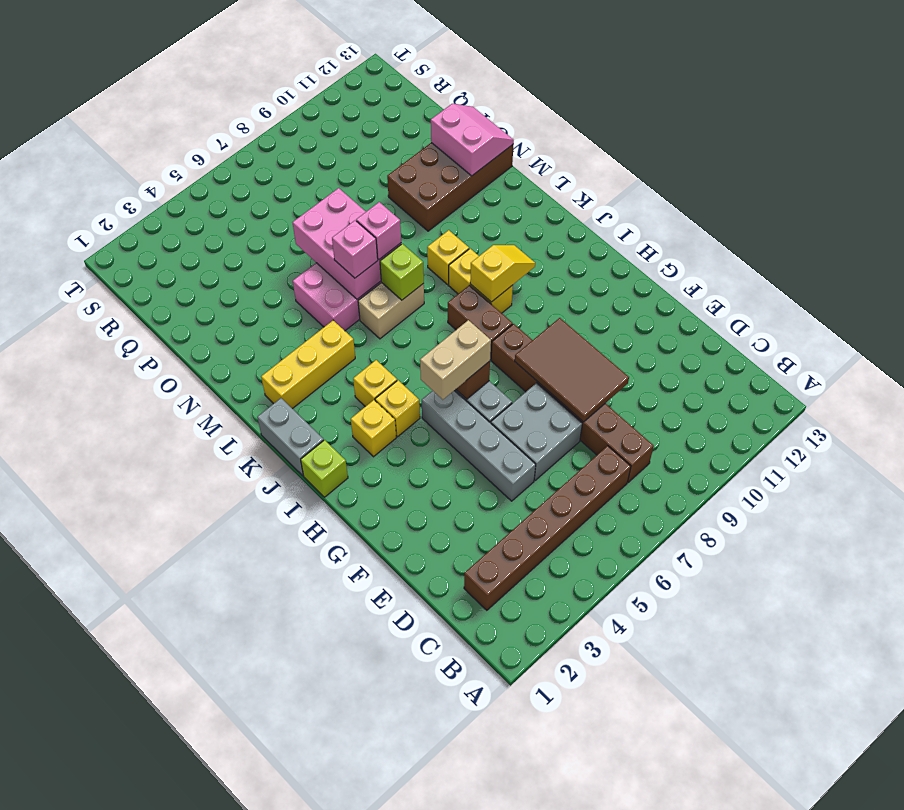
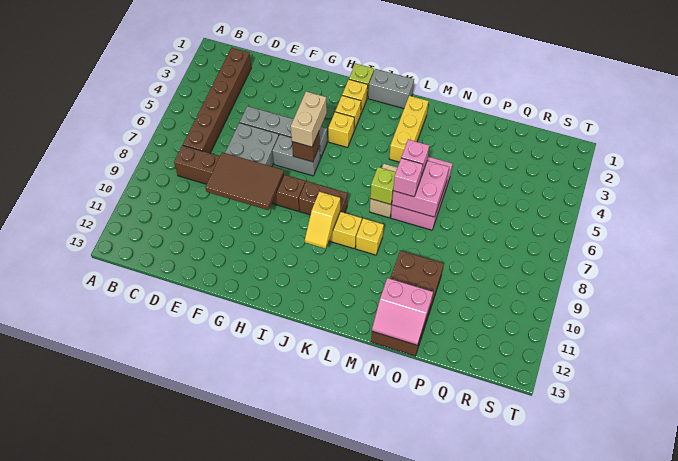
yellow brick J4 level 1 -> yellow brick I2 level 1
pink brick M6:O7 level 2 -> pink brick M6:N7 level 2

